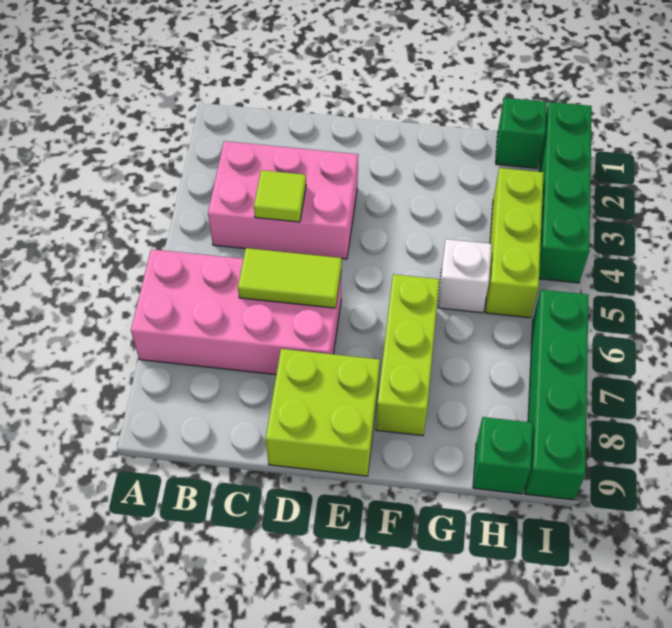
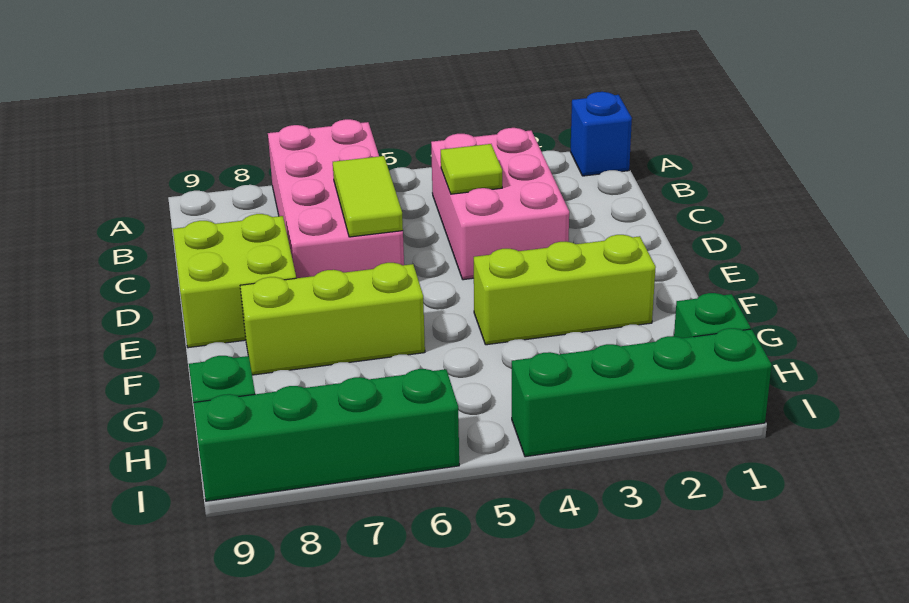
none -> blue brick A1 level 1
white brick G5 level 1 -> none
lime brick H3:H5 level 1 -> lime brick F2:F4 level 1

